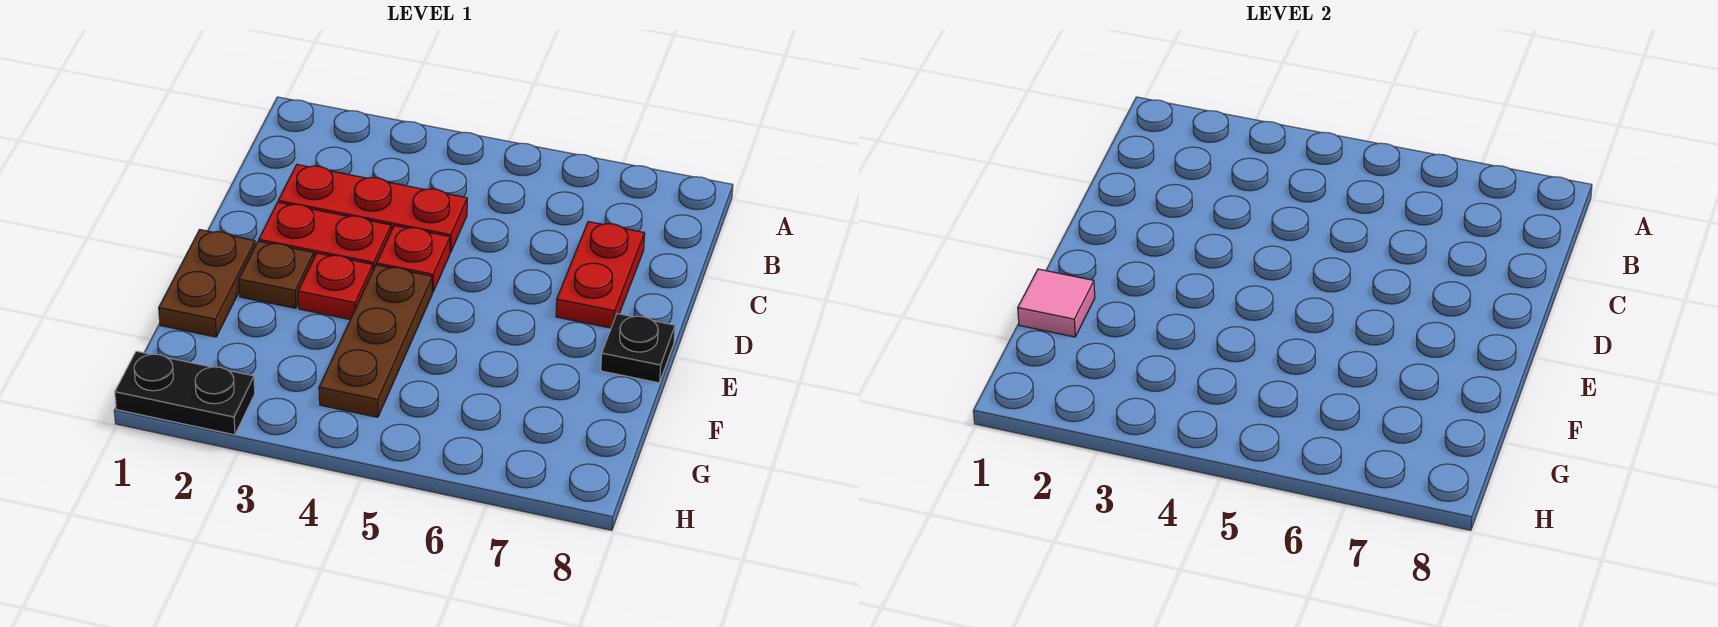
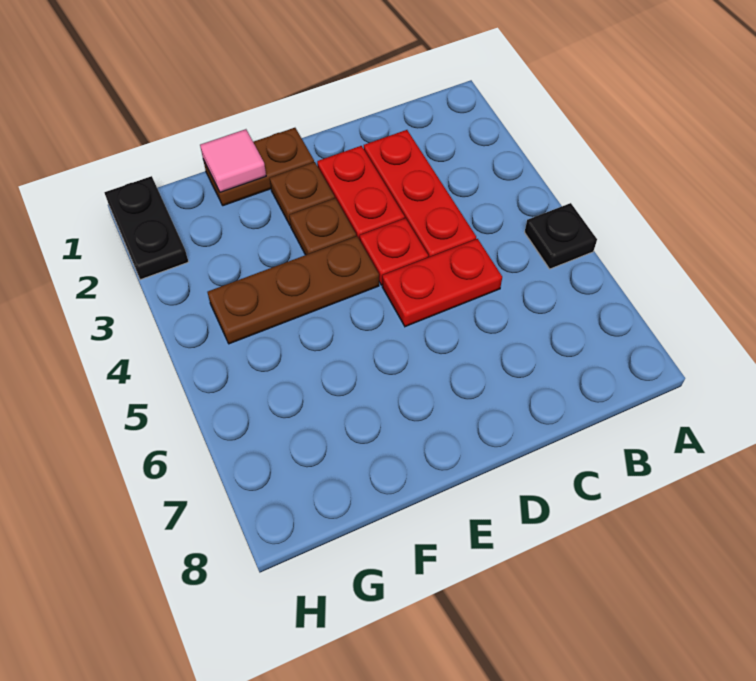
red plate C7:D7 level 1 -> red plate C5:D5 level 1
red plate E3 level 1 -> brown plate E3 level 1
black plate E8 level 1 -> black plate A5 level 1

